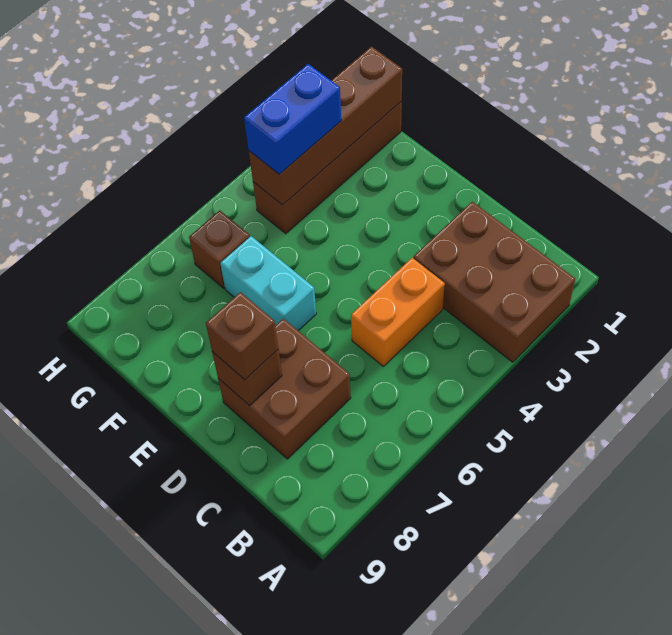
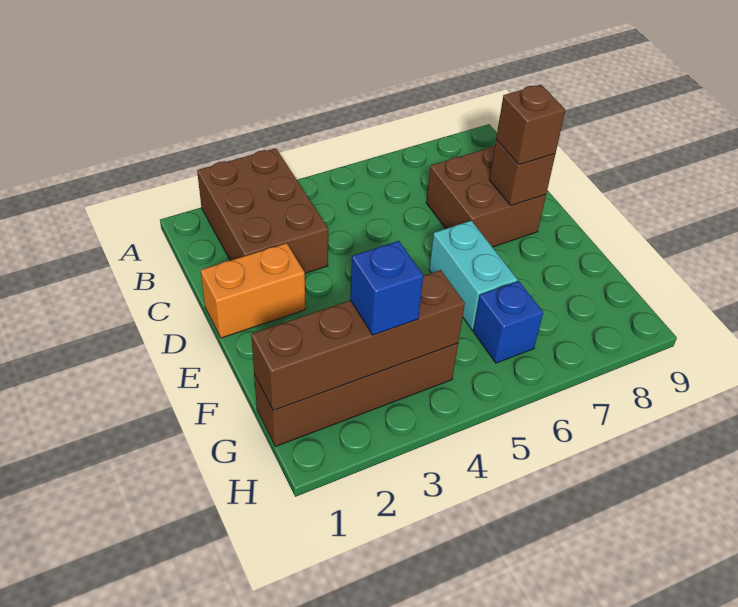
orange brick C4:C5 level 1 -> orange brick D1:D2 level 1
blue brick G3:G4 level 3 -> blue brick G3 level 3
brown brick G6 level 1 -> blue brick G6 level 1

